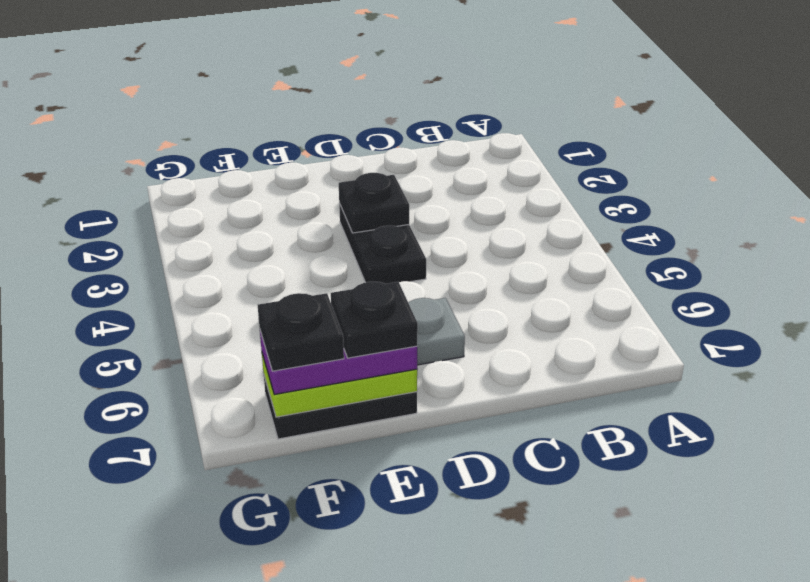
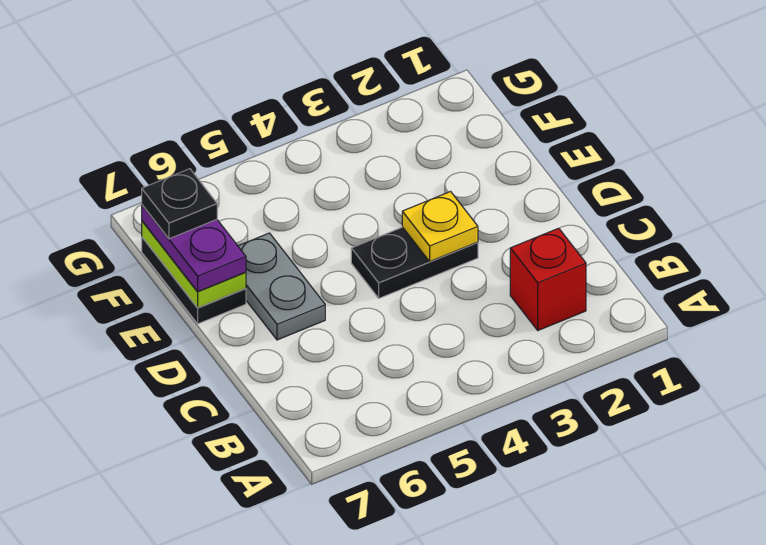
none -> red brick B2 level 1
black plate D3 level 2 -> yellow plate D3 level 2
black plate E7 level 4 -> none

